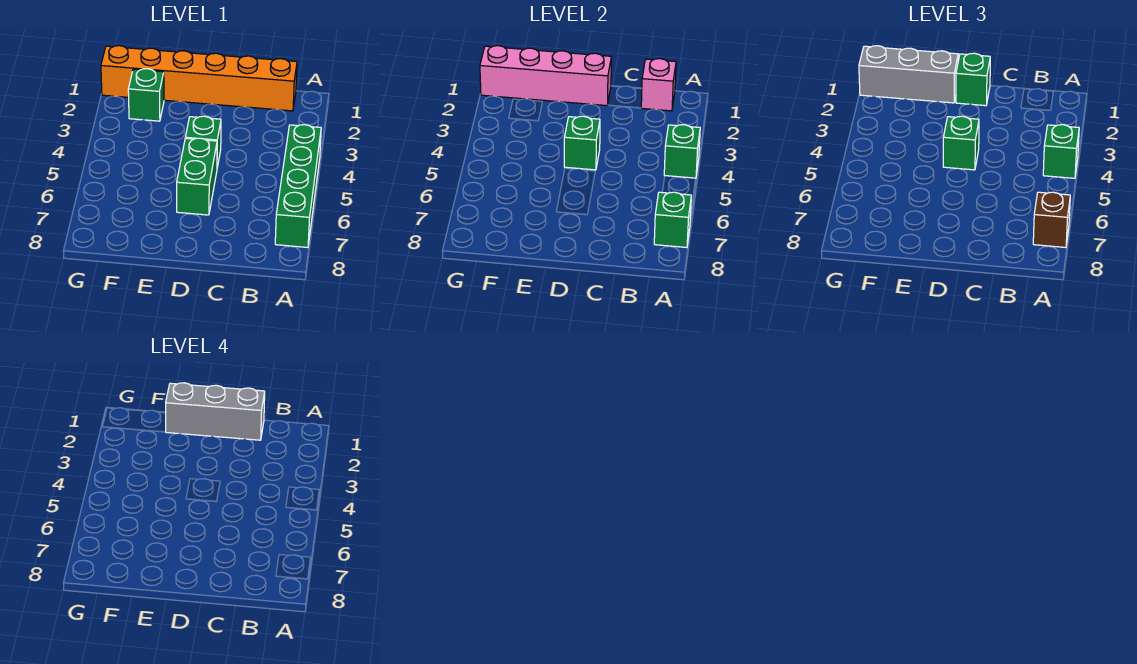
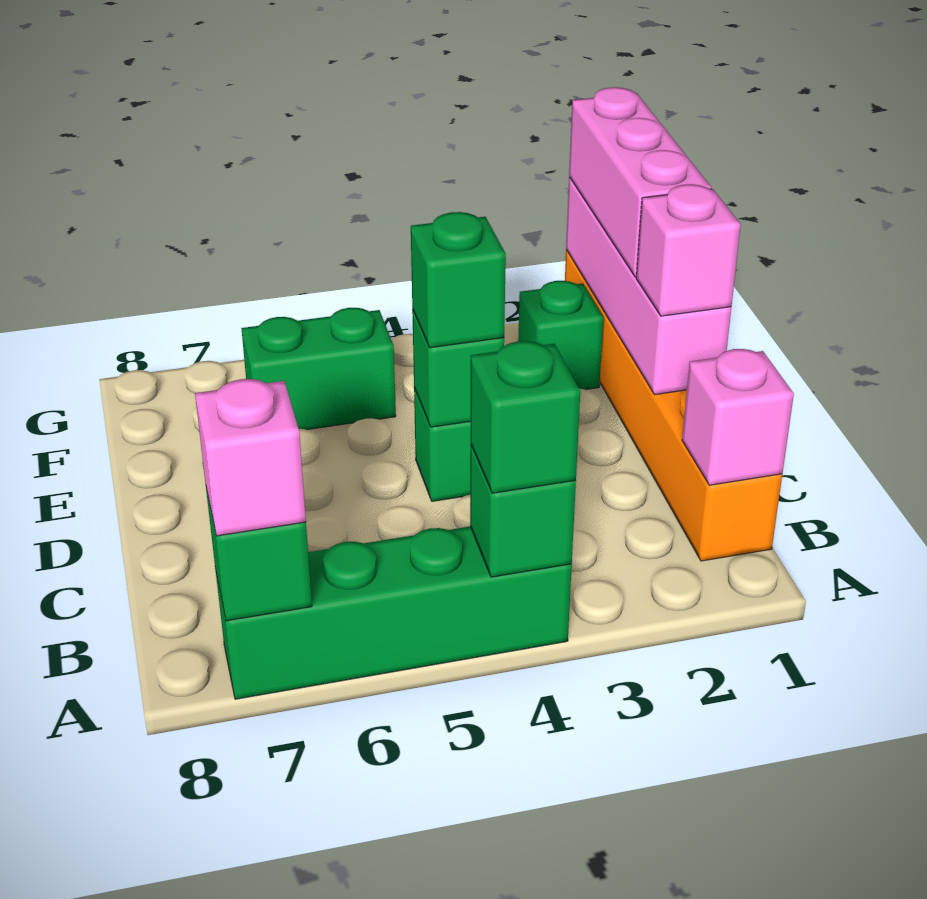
brown brick A7 level 3 -> pink brick A7 level 3
grey brick C1:E1 level 4 -> none
green brick D1 level 3 -> pink brick D1 level 3
green brick D5:D6 level 1 -> green brick F5:F6 level 1
grey brick E1:G1 level 3 -> pink brick E1:G1 level 3

